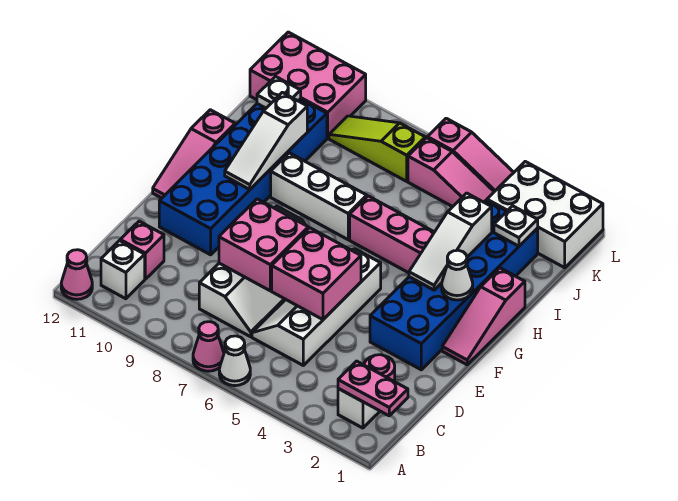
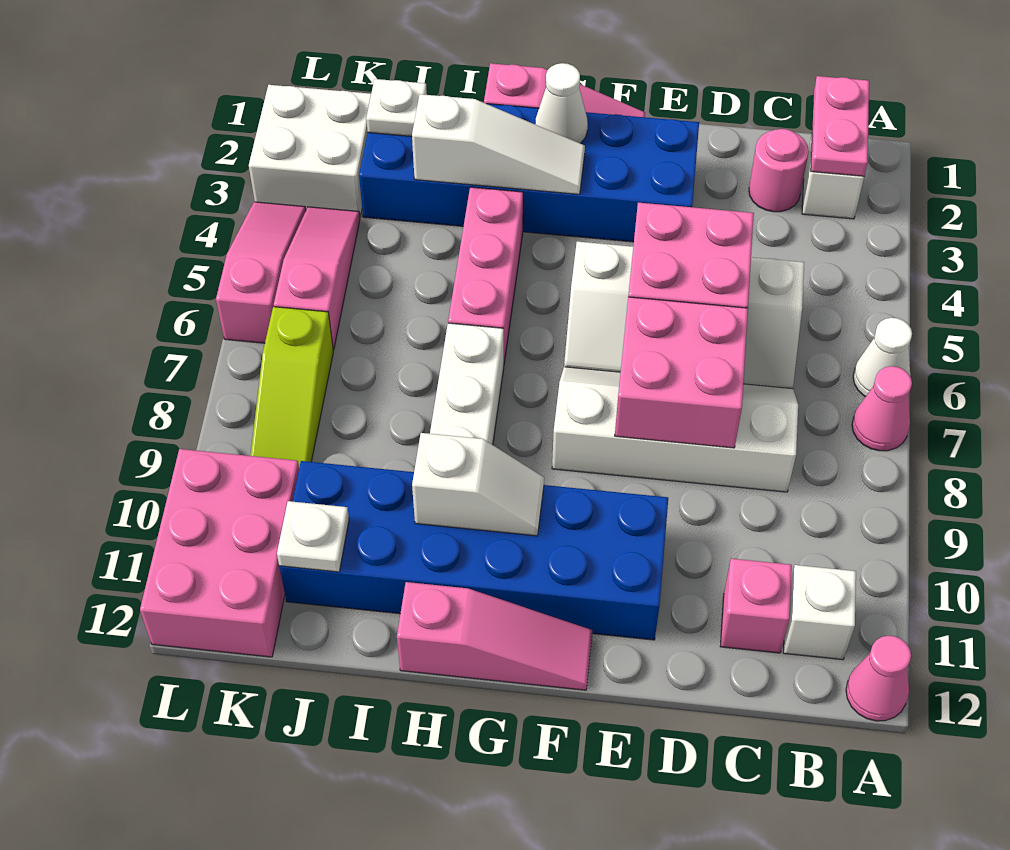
white slope G10:I10 level 2 top I -> white slope G10:H10 level 2 top H
white brick K1:L3 level 1 -> white brick K2:L3 level 1

